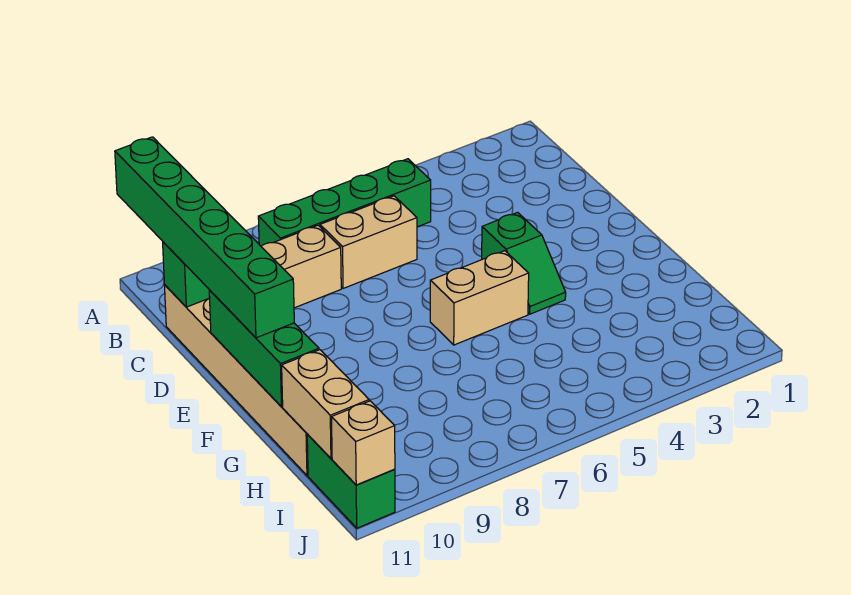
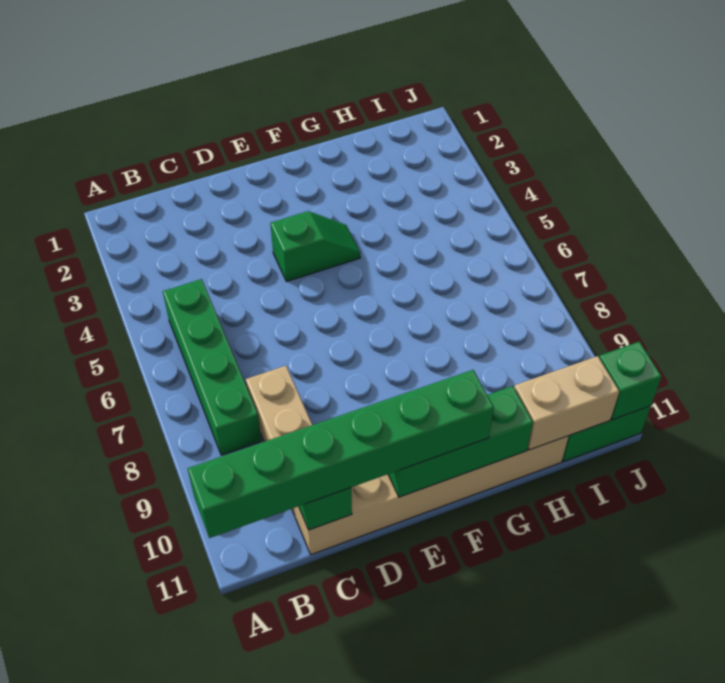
tan brick C6:C7 level 1 -> none
tan brick F5:F6 level 1 -> none
tan brick J11 level 2 -> green brick J11 level 2

